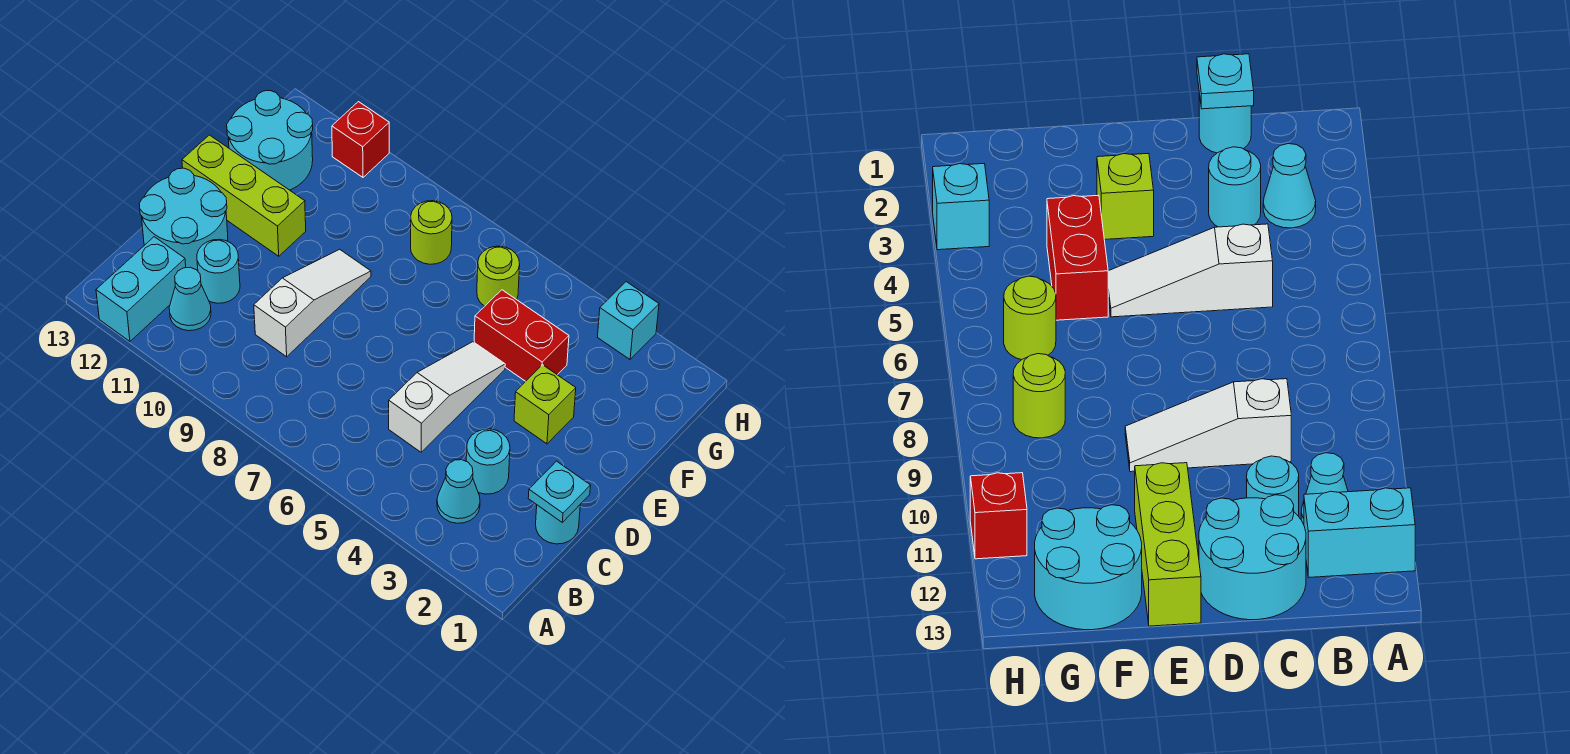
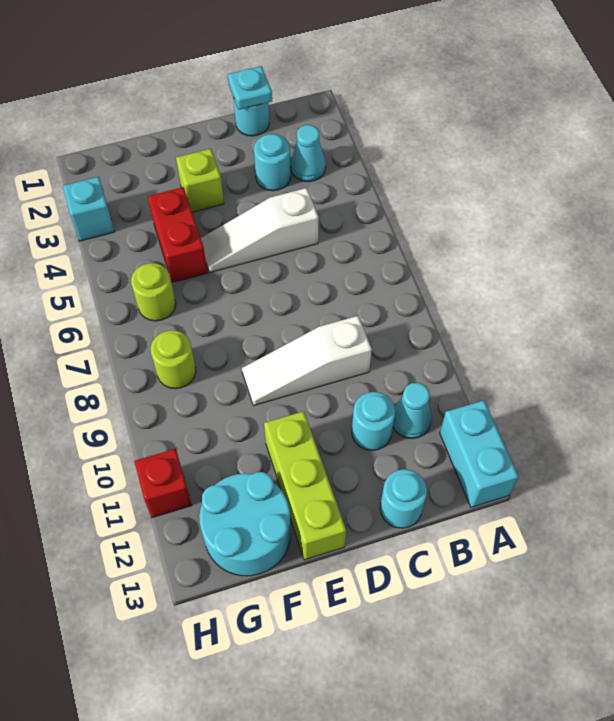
cyan brick A12:B12 level 1 -> cyan brick A12:A13 level 1
cyan round brick C12:D13 level 1 -> cyan round brick C13 level 1

